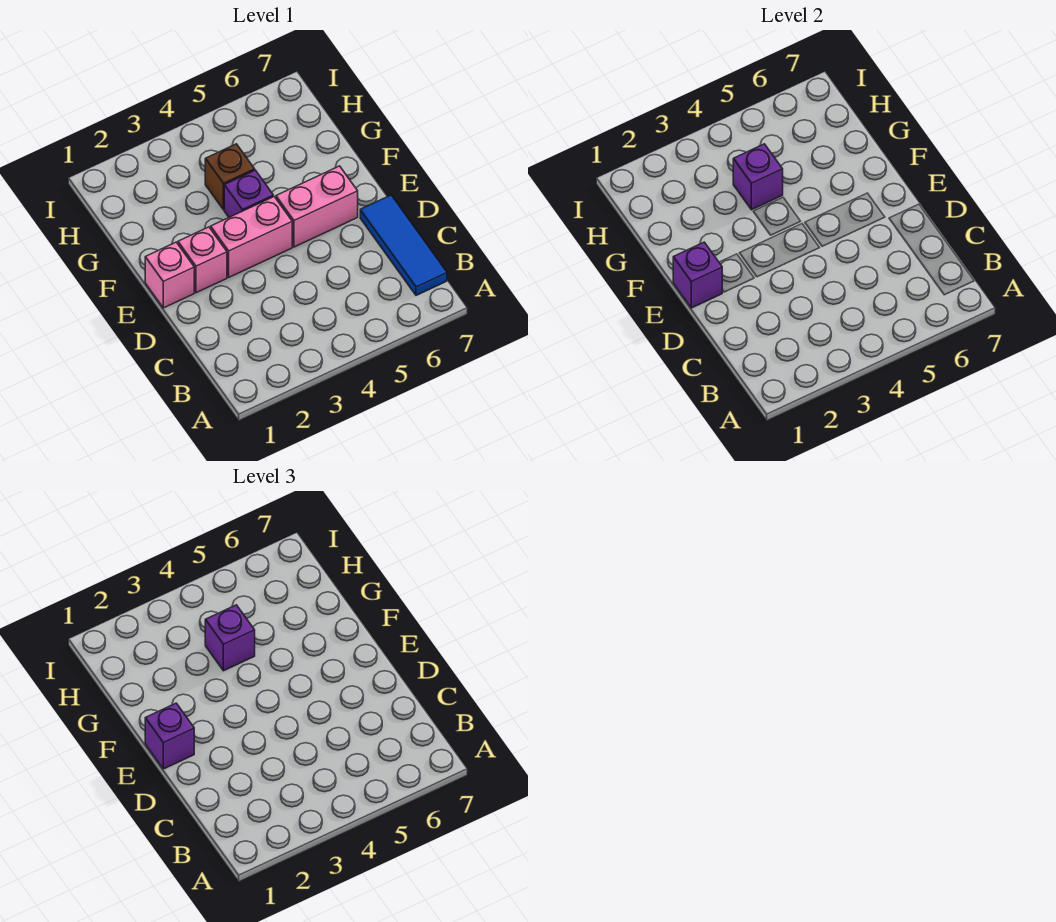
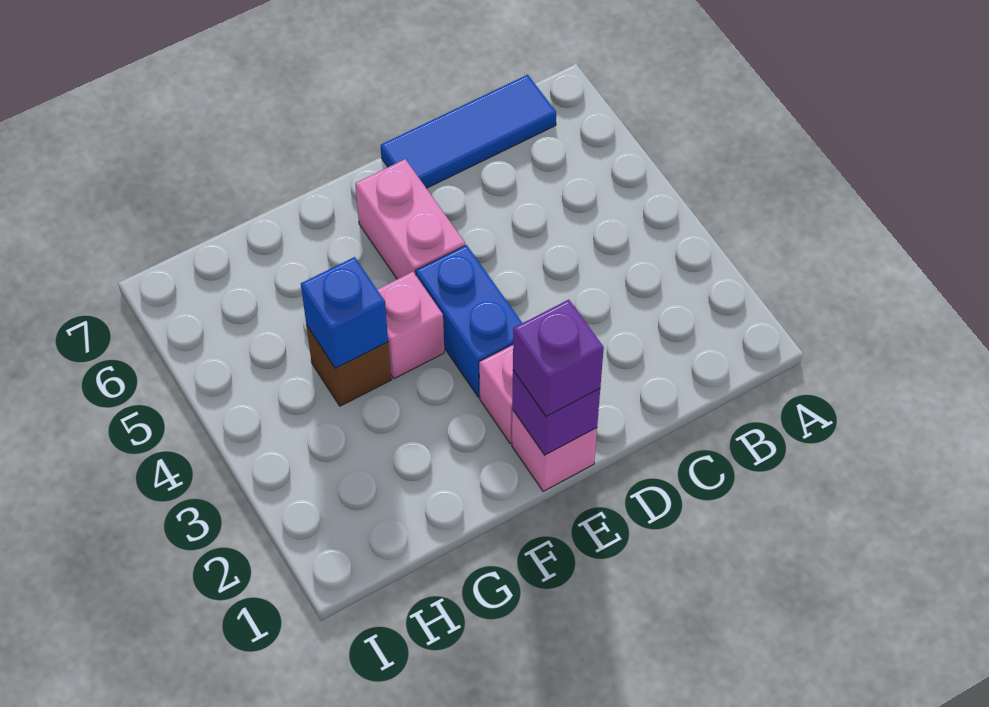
pink brick E3:E4 level 1 -> blue brick E3:E4 level 1
purple brick F4 level 1 -> pink brick F4 level 1
purple brick G4 level 2 -> blue brick G4 level 2
purple brick G4 level 3 -> none

